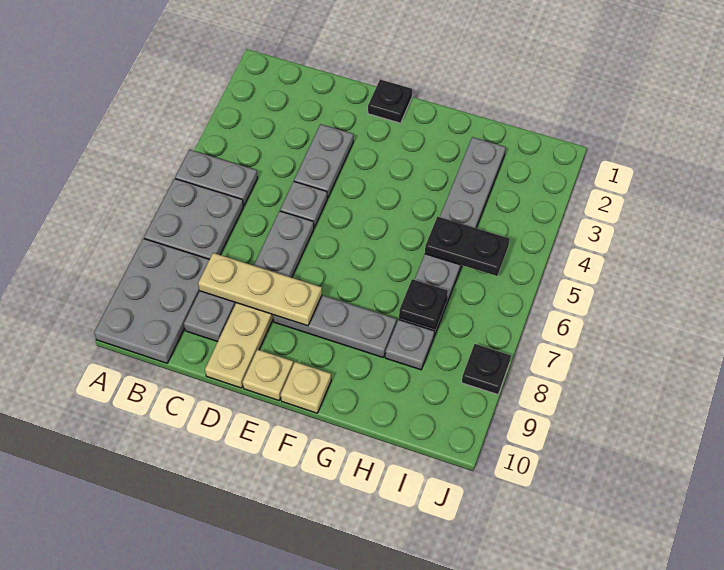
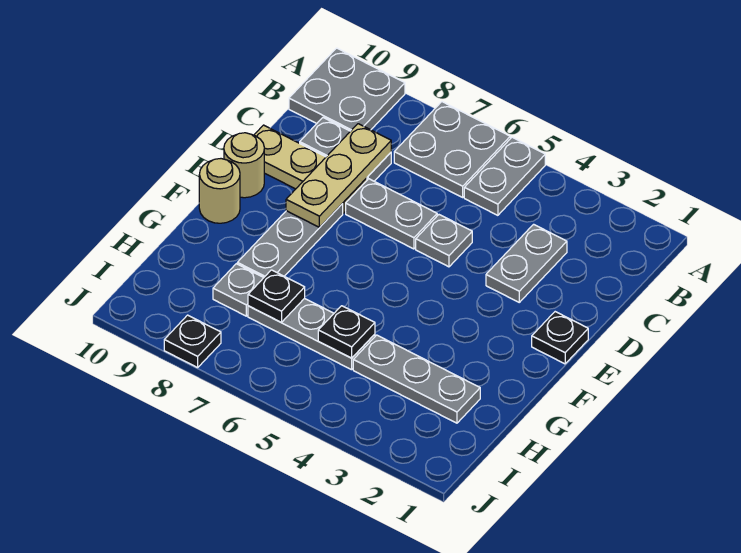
grey plate A8:B10 level 1 -> grey plate A9:B10 level 1
grey plate D3:D4 level 1 -> grey plate C3:D3 level 1
tan plate E10 level 1 -> tan round brick E10 level 1
tan plate F10 level 1 -> tan round brick F10 level 1
black plate H5:I5 level 2 -> black plate H5 level 2

